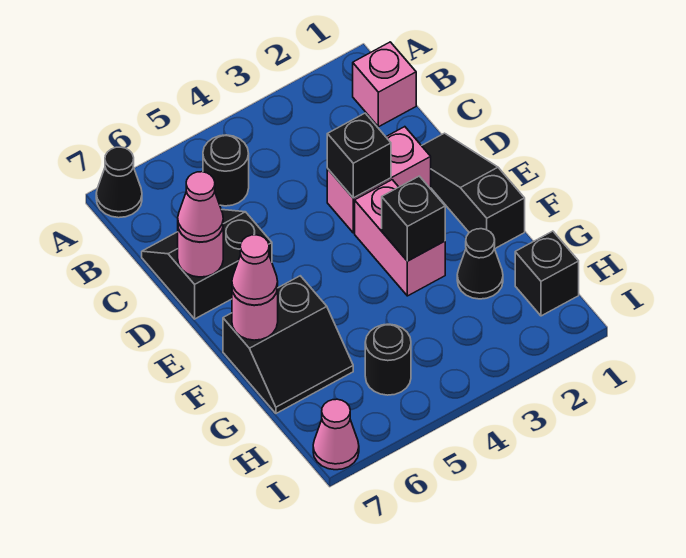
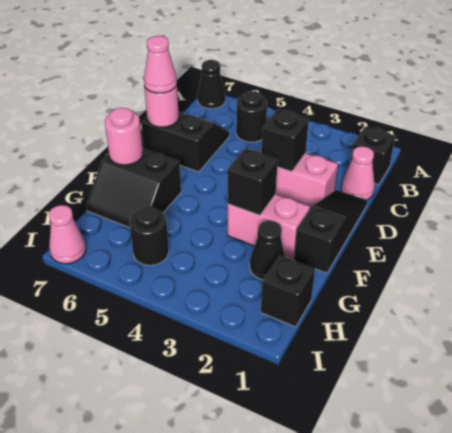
pink brick B1 level 1 -> black brick B1 level 1
pink brick E3:F3 level 1 -> pink brick F2:F3 level 1
pink cone F7 level 3 -> pink cone C1 level 1

